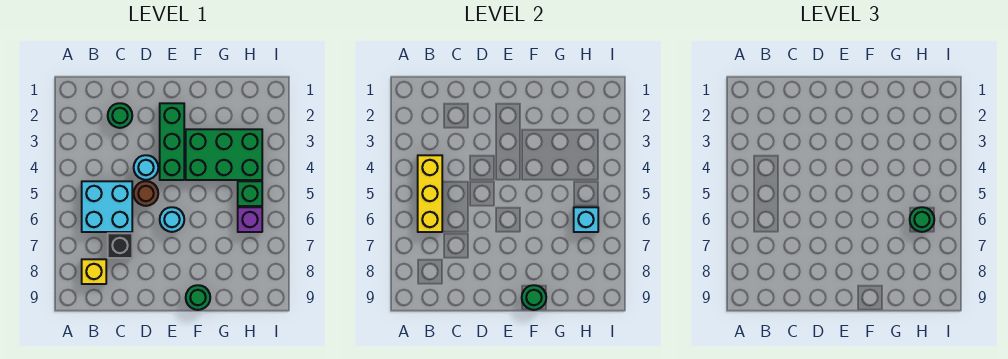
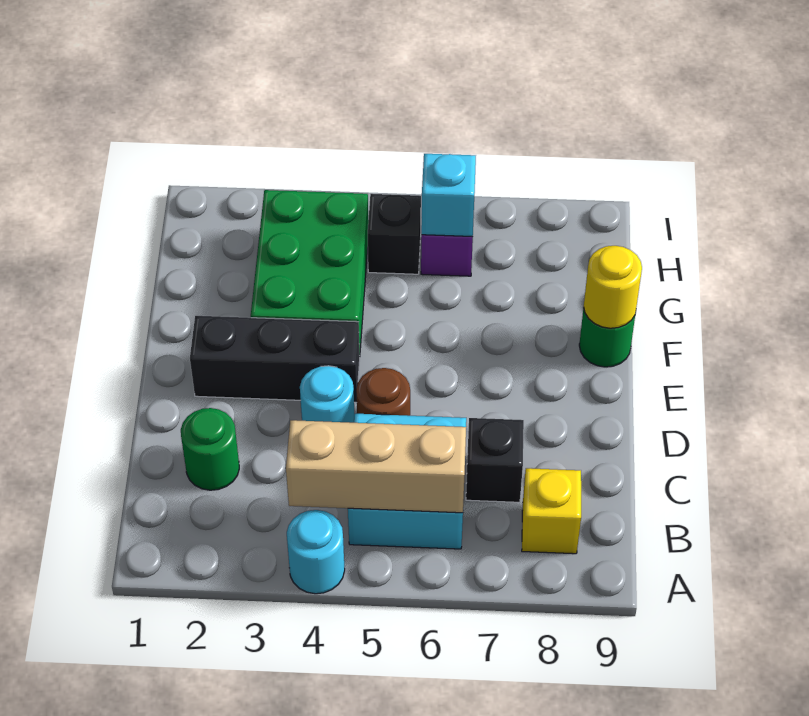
yellow brick B4:B6 level 2 -> tan brick B4:B6 level 2
green brick E2:E4 level 1 -> black brick E2:E4 level 1
cyan round brick E6 level 1 -> cyan round brick A4 level 1
green round brick F9 level 2 -> yellow round brick F9 level 2
green brick H5 level 1 -> black brick H5 level 1
green round brick H6 level 3 -> none

